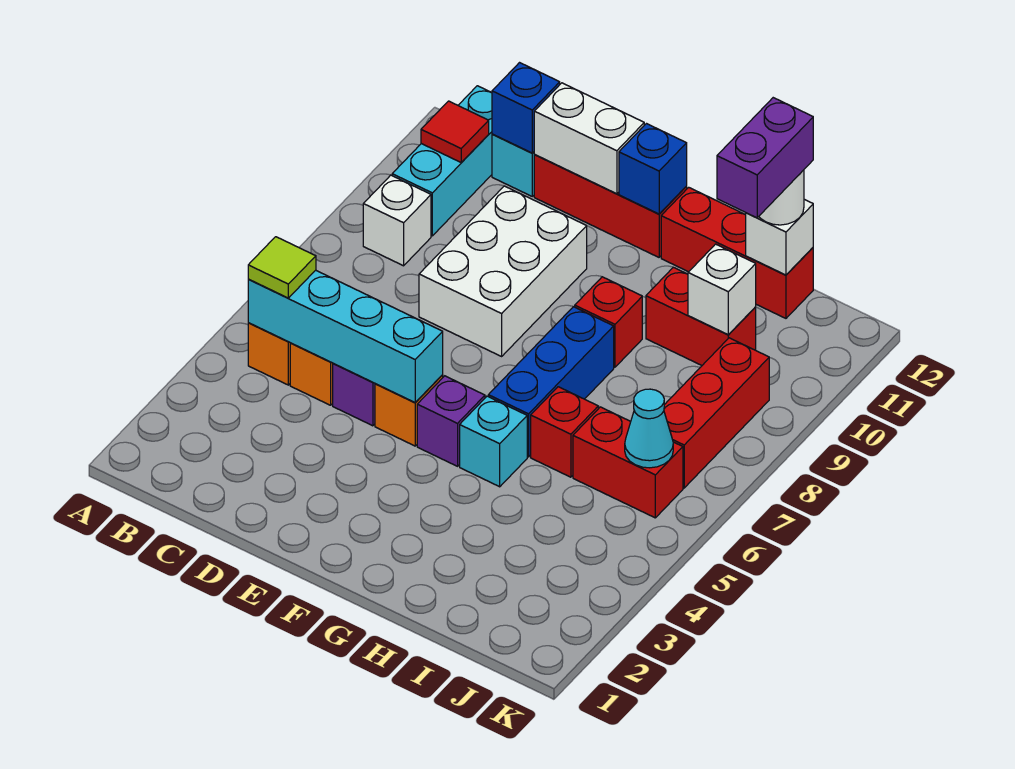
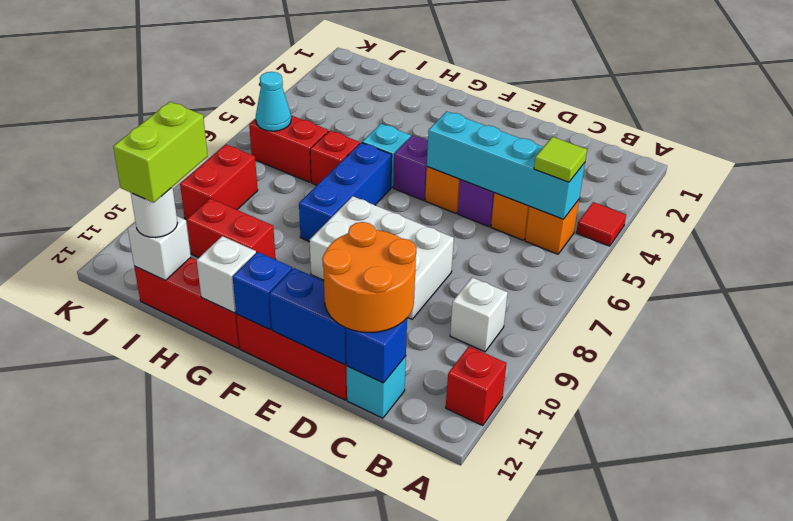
cyan brick B10:B12 level 1 -> none
red tile B11 level 2 -> red tile A4 level 1
none -> orange round brick C11:D12 level 3
white brick D8:E10 level 1 -> white brick D8:F9 level 1
white brick D12:E12 level 2 -> blue brick D12:E12 level 2
red brick G9 level 1 -> red brick A11 level 1
white brick I10 level 2 -> white brick G12 level 2
purple brick I11:I12 level 4 -> lime brick I11:I12 level 4
red brick J7:J9 level 1 -> red brick J8:J9 level 1

